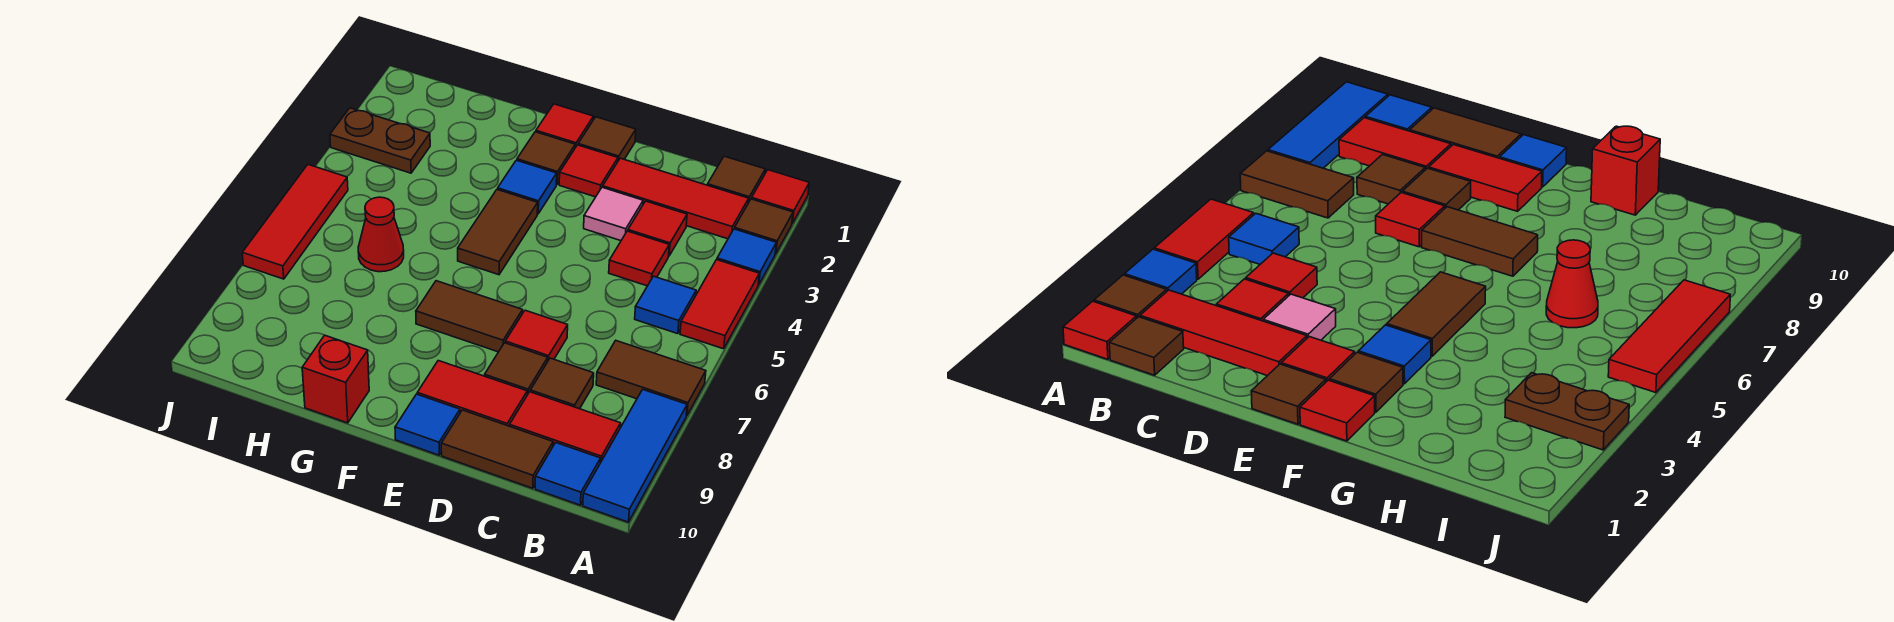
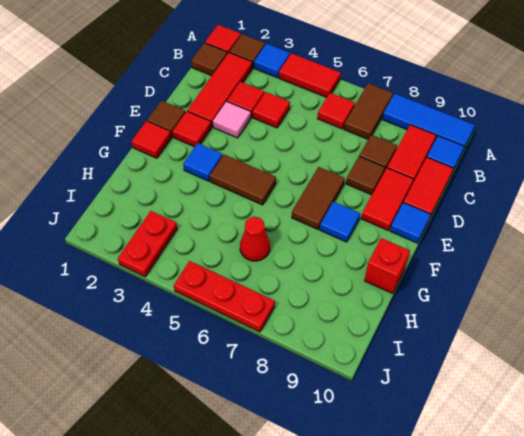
blue tile B5 level 1 -> blue tile F8 level 1
brown tile C10:D10 level 1 -> red tile C10:D10 level 1
red tile D7 level 1 -> red tile B6 level 1
brown tile F2 level 1 -> none
brown plate I3:J3 level 1 -> red plate I3:J3 level 1
red tile J5:J7 level 1 -> red plate J5:J7 level 1

